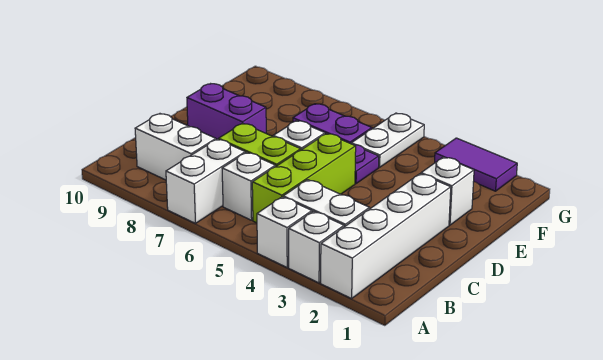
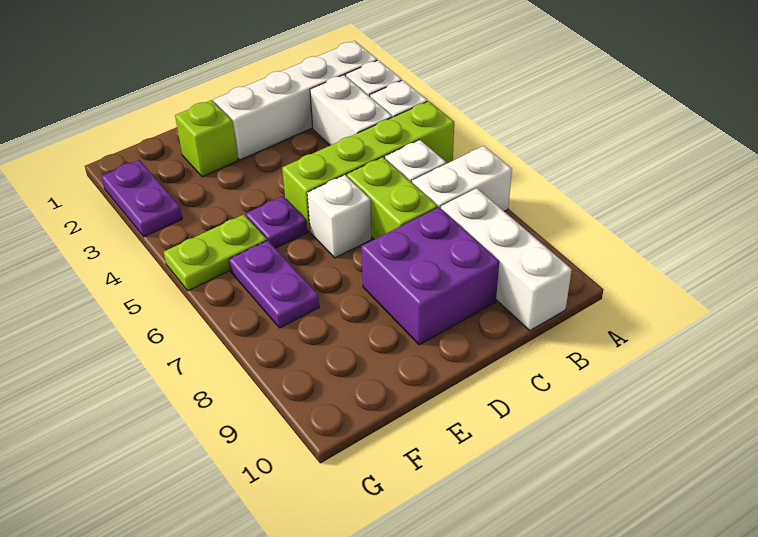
lime brick B5:D5 level 1 -> lime brick A5:D5 level 1
white brick B8:B9 level 1 -> white brick B8:B10 level 1
purple brick D8:D9 level 1 -> purple brick C8:D9 level 1
white brick E2 level 1 -> lime brick E2 level 1
white plate F5:G5 level 1 -> lime plate F5:G5 level 1
purple tile G2:G3 level 1 -> purple plate G2:G3 level 1

